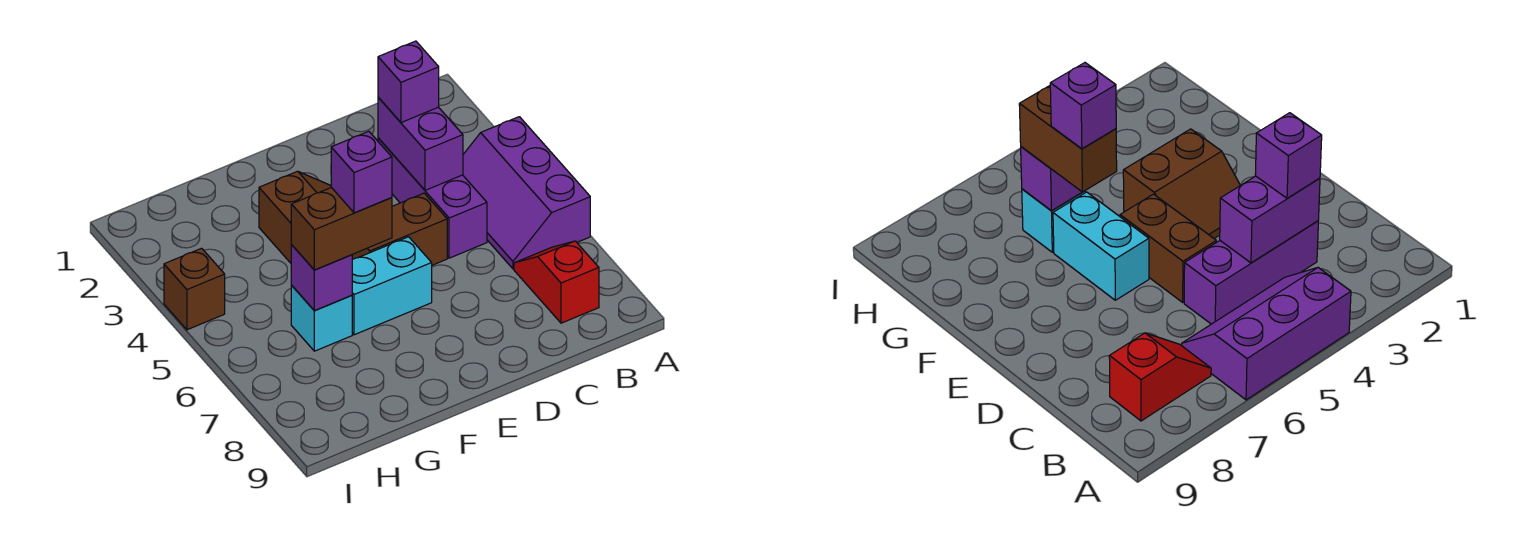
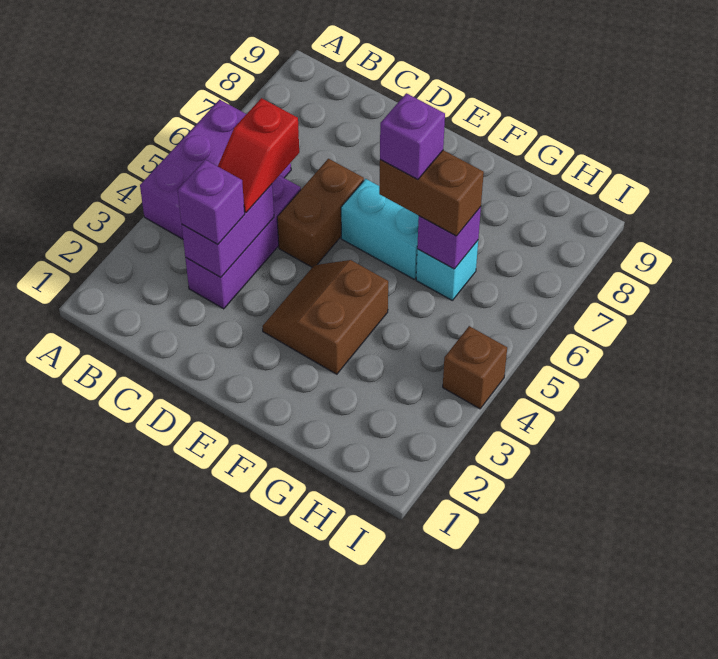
red slope B7:B8 level 1 top 8 -> red slope C4:C5 level 3 top 5
brown brick D5:E5 level 1 -> brown brick D5:D6 level 1

